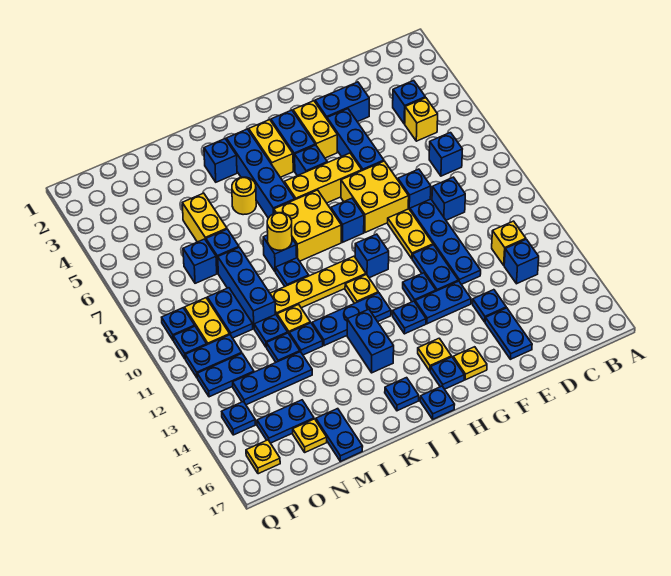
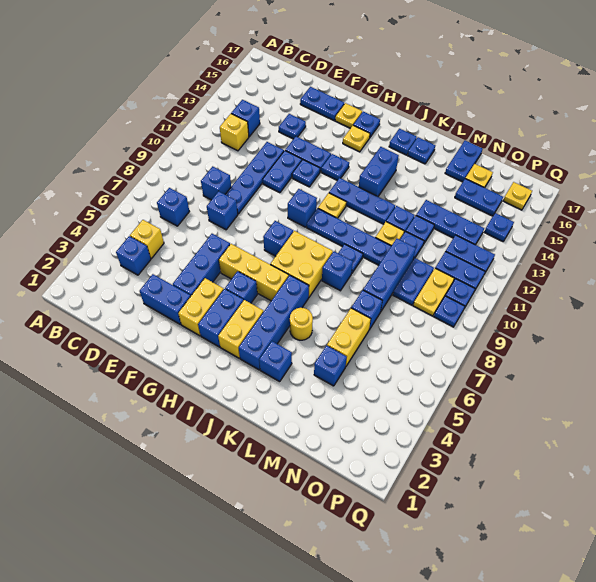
blue plate E15:E16 level 1 -> blue plate E16:F16 level 1
yellow brick F7:G8 level 1 -> none
yellow plate F9:F10 level 1 -> none
yellow plate I10:L10 level 1 -> blue plate I10:L10 level 1
blue plate I17 level 1 -> blue plate K16 level 1
yellow round brick K8 level 2 -> none
blue brick N7 level 1 -> blue brick M4 level 1

